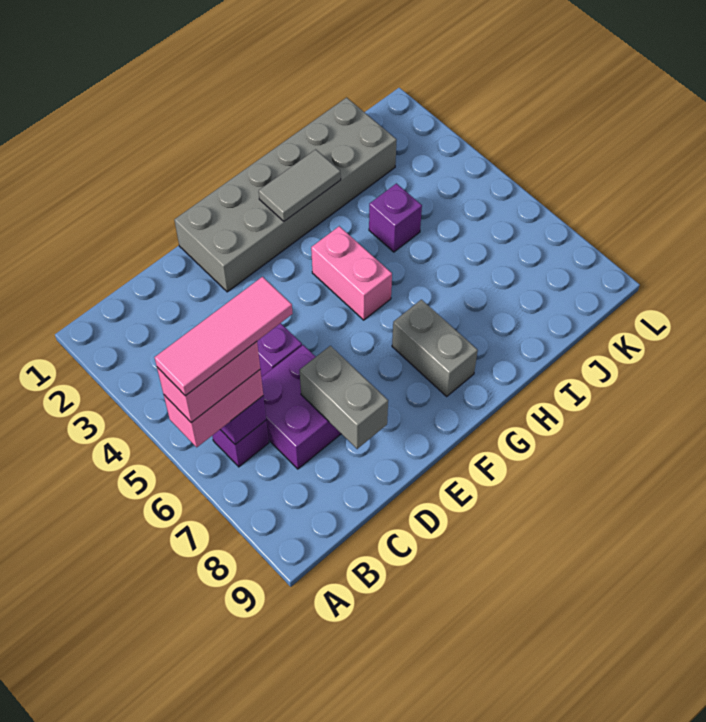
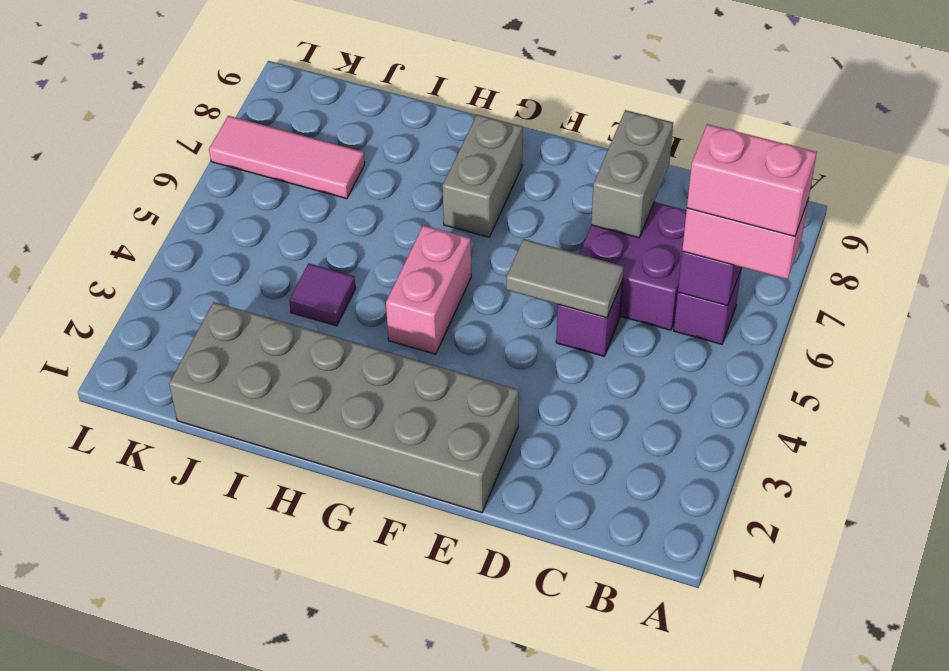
pink tile A6:C6 level 5 -> pink tile J7:L7 level 1
grey tile G2:H2 level 2 -> grey tile D5:E5 level 2
purple brick I4 level 1 -> purple tile I4 level 1

